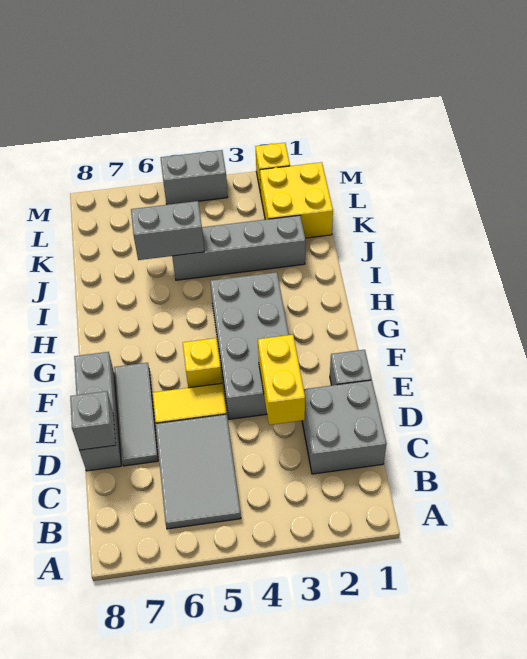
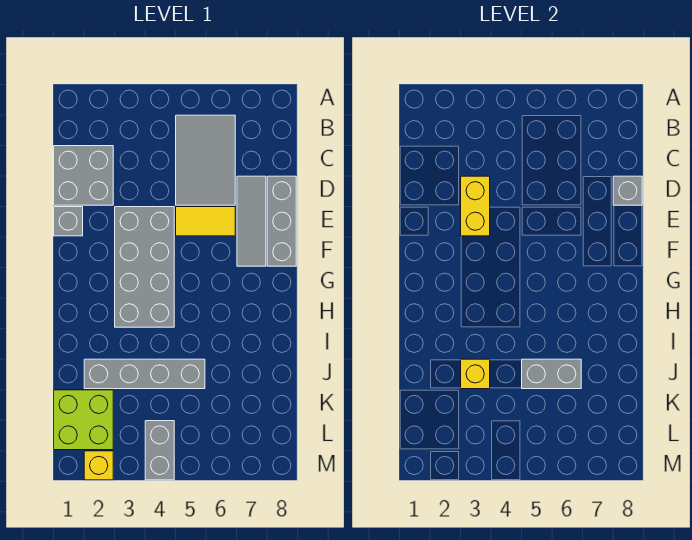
yellow brick F5 level 1 -> yellow brick J3 level 2
yellow brick K1:L2 level 1 -> lime brick K1:L2 level 1
grey brick M4:M5 level 1 -> grey brick L4:M4 level 1

